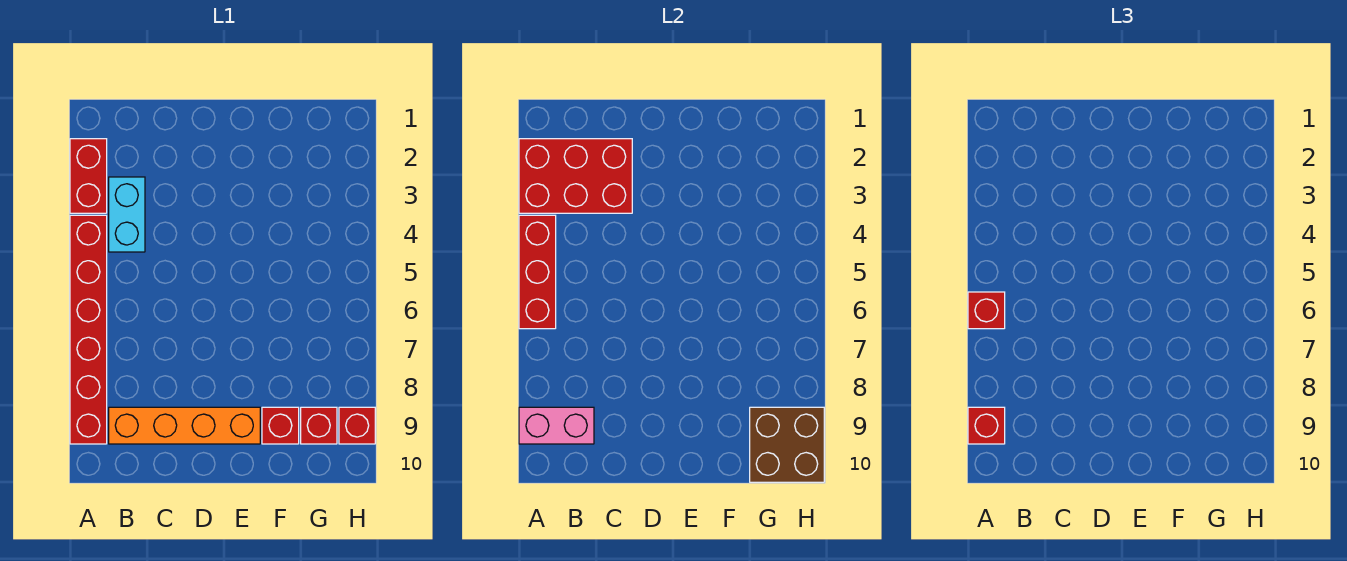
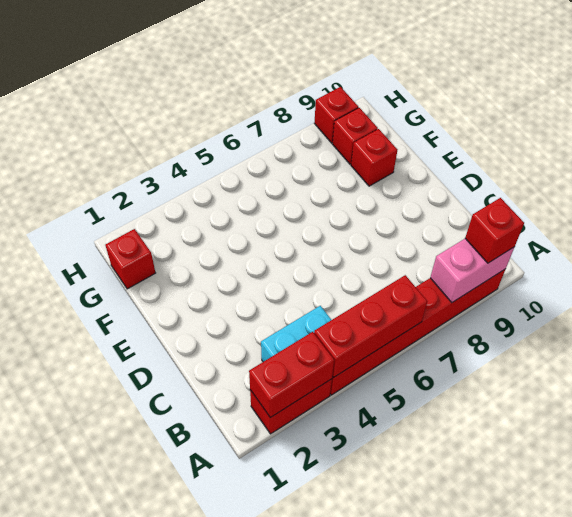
red brick A2:C3 level 2 -> red brick A2:A3 level 2
red brick A6 level 3 -> red brick G1 level 1
pink brick A9:B9 level 2 -> pink brick A8:A9 level 2
orange brick B9:E9 level 1 -> none
brown brick G9:H10 level 2 -> none

